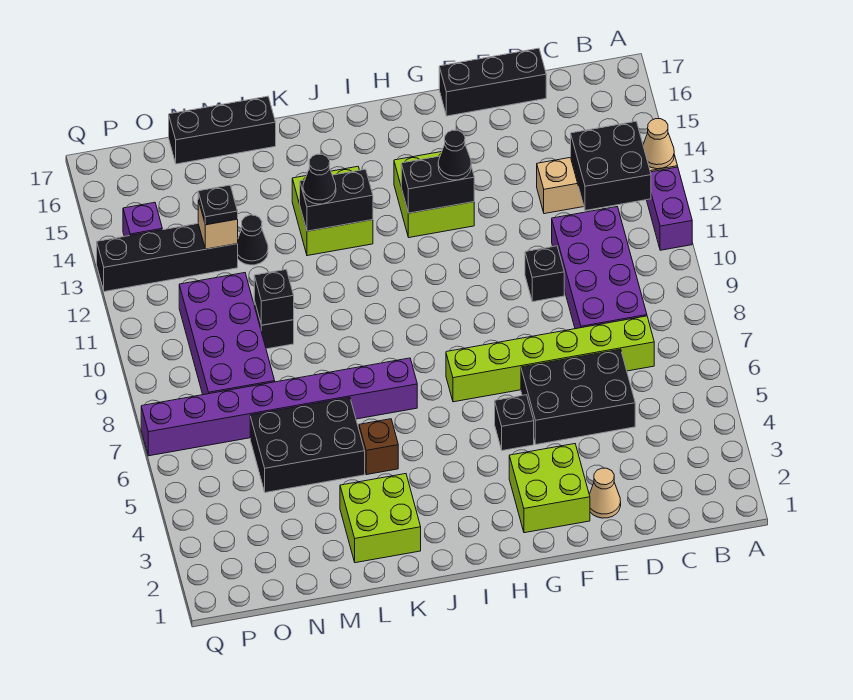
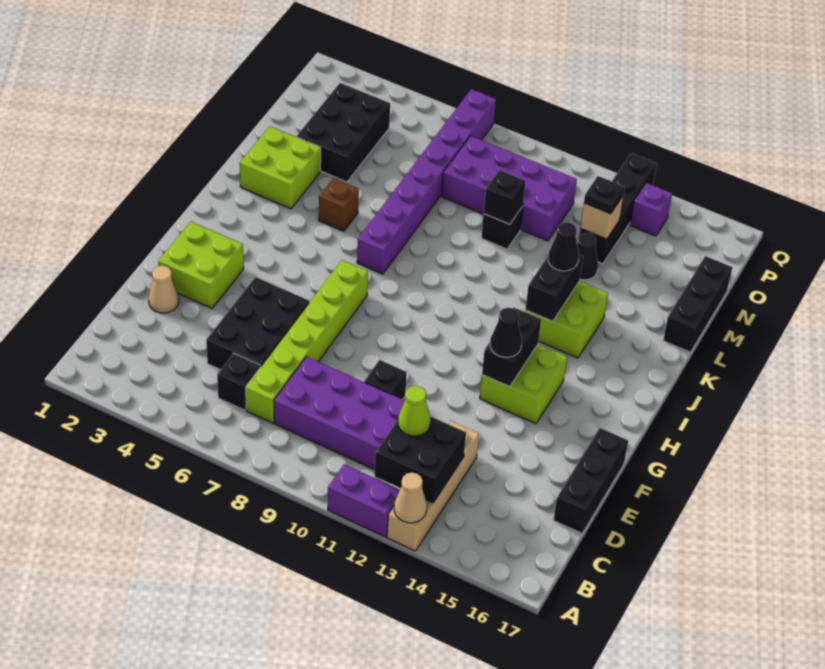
none -> lime cone C12 level 3
black brick G5 level 1 -> black brick C6 level 1
black brick L5:N6 level 1 -> black brick M3:O4 level 1

